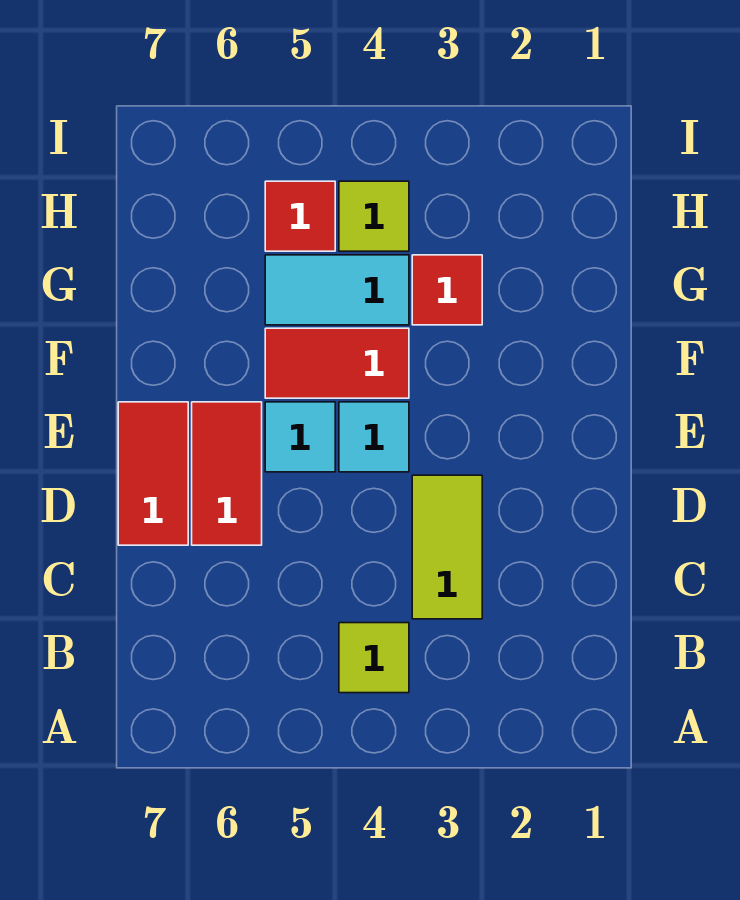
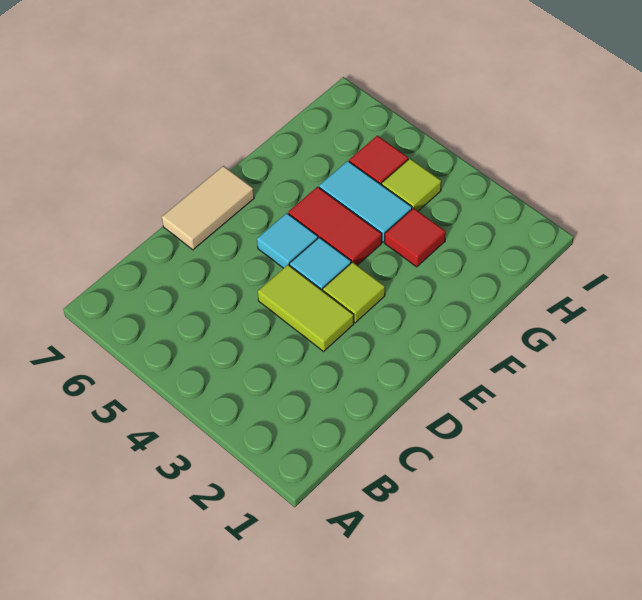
lime tile B4 level 1 -> lime tile E3 level 1
lime tile C3:D3 level 1 -> lime tile D3:D4 level 1
red tile D6:E6 level 1 -> none
red tile D7:E7 level 1 -> tan tile D7:E7 level 1

